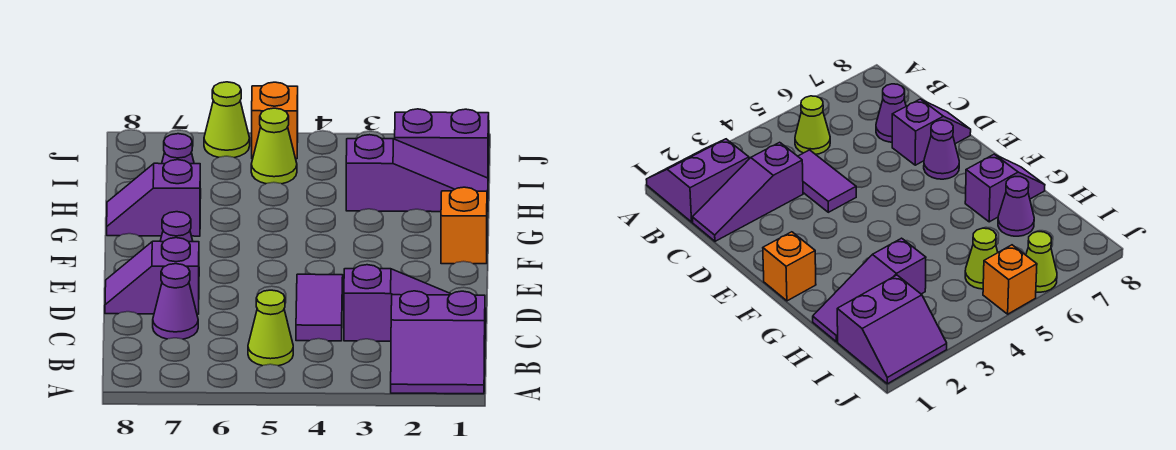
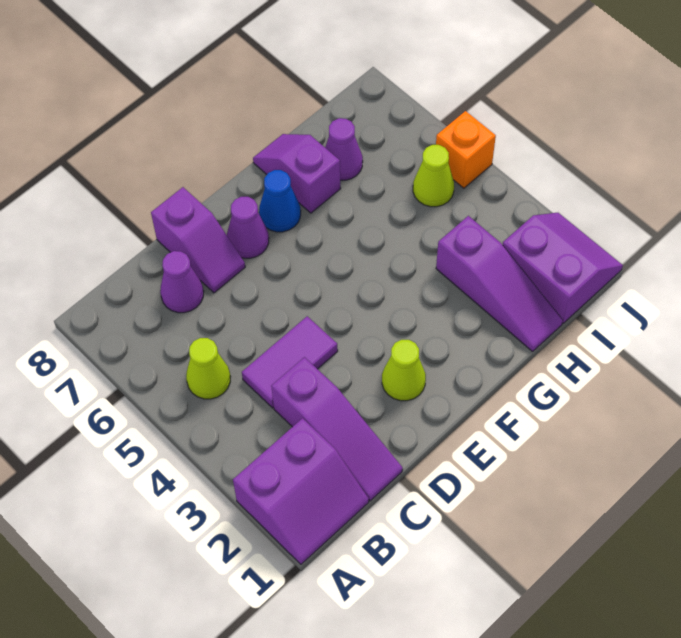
purple slope A1:B2 level 1 top B -> purple slope A1:B2 level 1 top 2
purple slope D7:D8 level 1 top 7 -> purple slope D7:D8 level 1 top 8
orange brick F1 level 1 -> none
none -> blue cone F7 level 1
lime cone J6 level 1 -> lime cone E2 level 1

